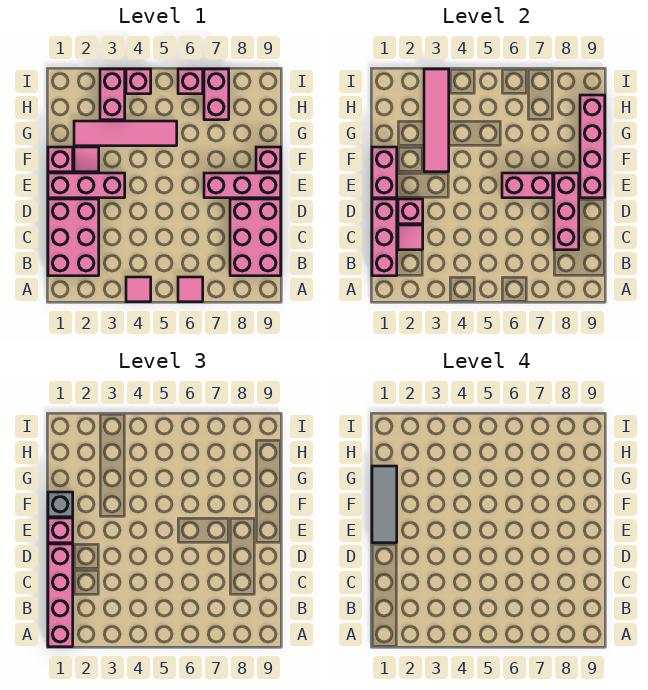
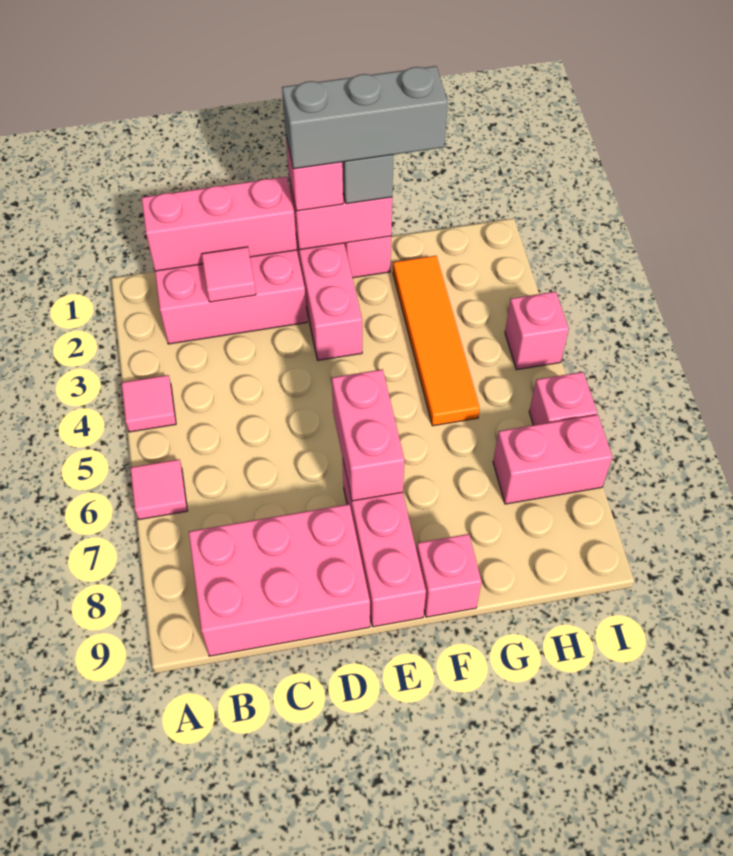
pink brick A1:D1 level 3 -> none
pink brick C8:E8 level 2 -> none
pink brick D2 level 2 -> none
grey tile E1:G1 level 4 -> grey brick E1:G1 level 4
pink brick E9:H9 level 2 -> none
pink tile F2 level 1 -> none
pink tile F3:I3 level 2 -> none
pink tile G2:G5 level 1 -> orange tile G2:G5 level 1
pink brick H3:I3 level 1 -> none

